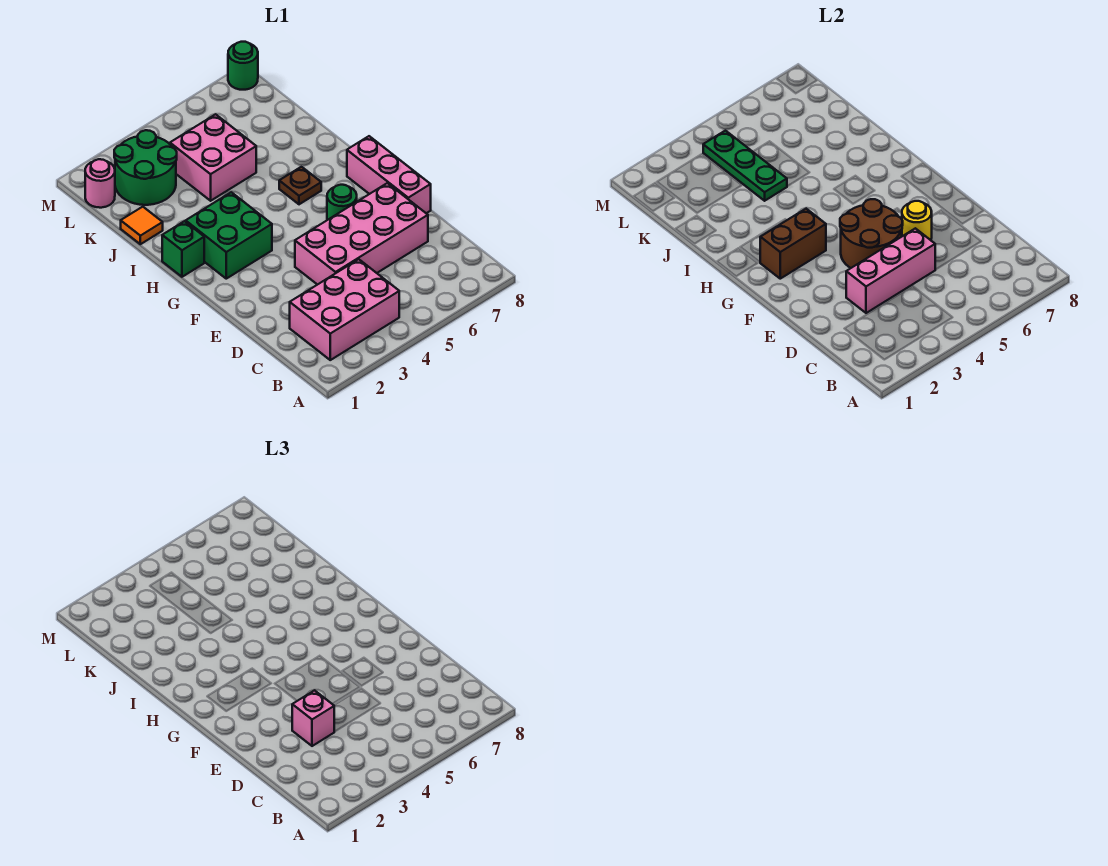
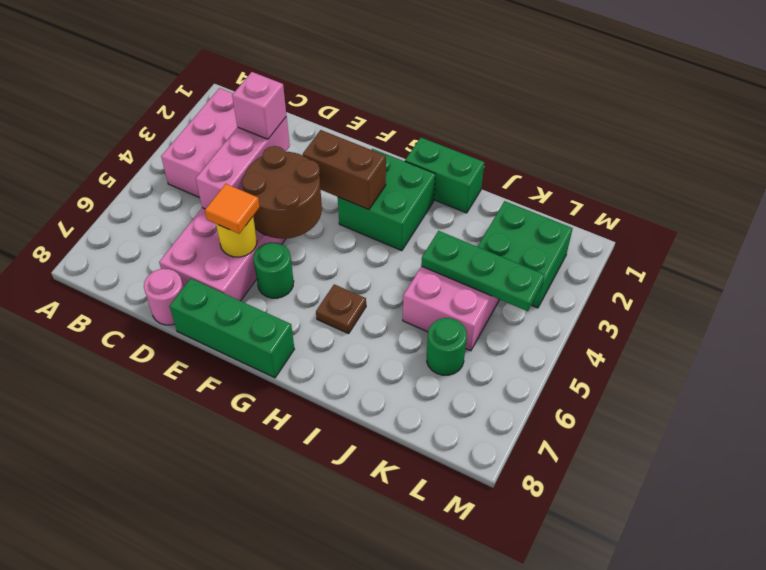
pink brick E8:G8 level 1 -> green brick E8:G8 level 1
brown brick G2:G3 level 2 -> brown brick F3:G3 level 2
green brick H1 level 1 -> green brick H1:I1 level 1
orange tile J1 level 1 -> orange tile E6 level 3
green round brick K2:L3 level 1 -> green brick K2:L3 level 1
pink round brick L1 level 1 -> pink round brick D8 level 1
green round brick M8 level 1 -> green round brick K6 level 1

